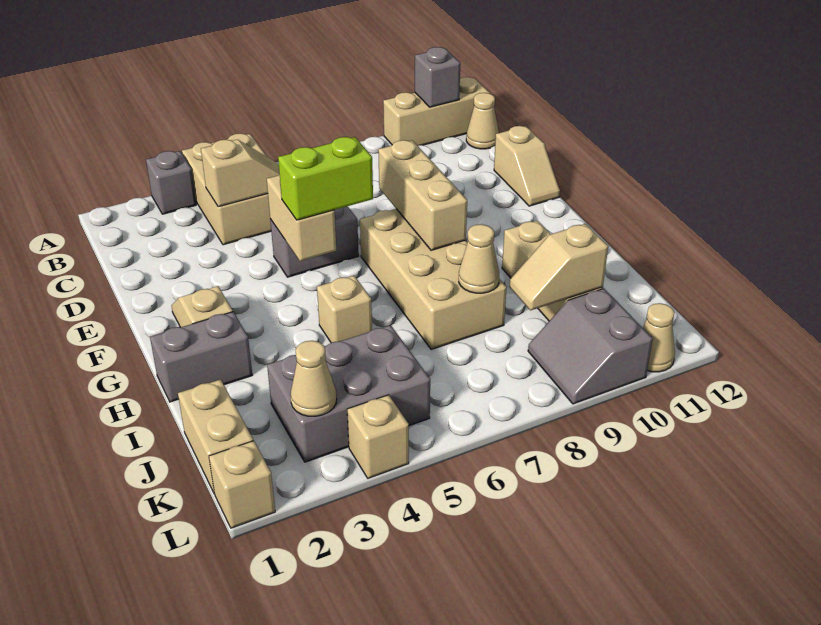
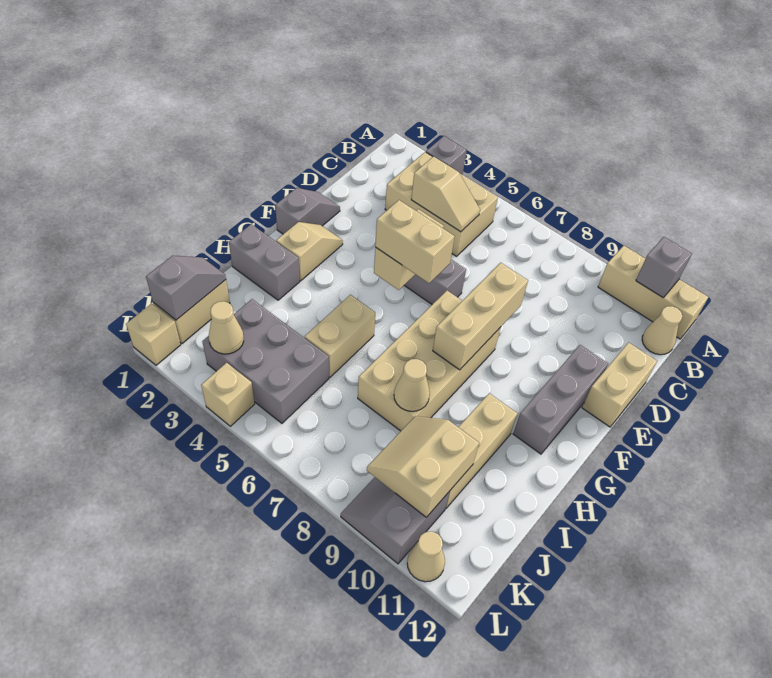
tan brick A4:C5 level 1 -> tan brick B3:C5 level 1
tan slope D12:E12 level 1 top D -> tan brick D12:E12 level 1
none -> grey slope E1:F1 level 1 top F
none -> grey brick E11:G11 level 1
lime brick F5:F6 level 3 -> tan brick F5:F6 level 3
tan brick H5 level 1 -> tan brick H5:I5 level 1
none -> grey slope J1:K1 level 2 top K
tan slope J9:J10 level 2 top 10 -> tan slope J9:K10 level 2 top 10

